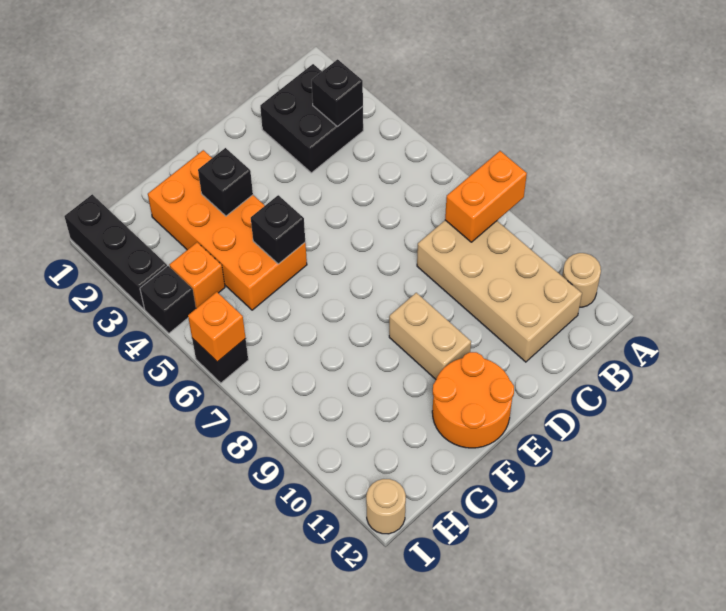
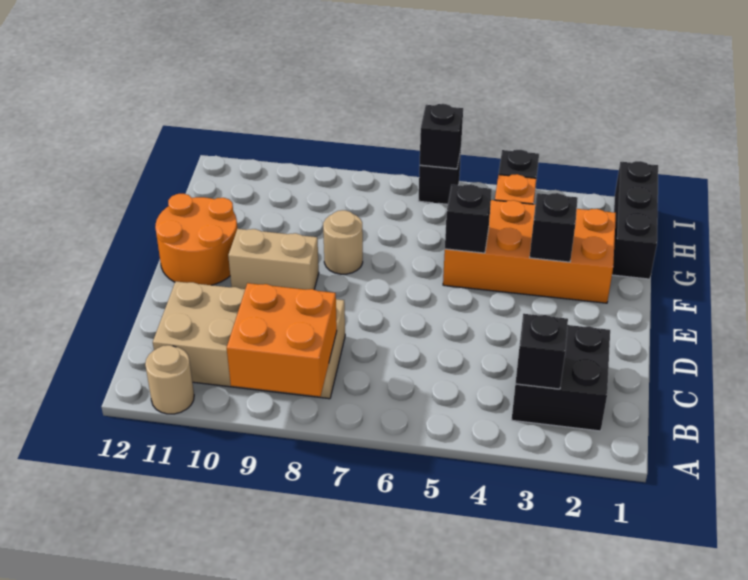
orange brick A8:B8 level 2 -> orange brick A8:B9 level 2
black brick I1:I3 level 1 -> black brick G1:I1 level 1
orange brick I6 level 2 -> black brick I6 level 2
tan round brick I12 level 1 -> tan round brick F8 level 1

